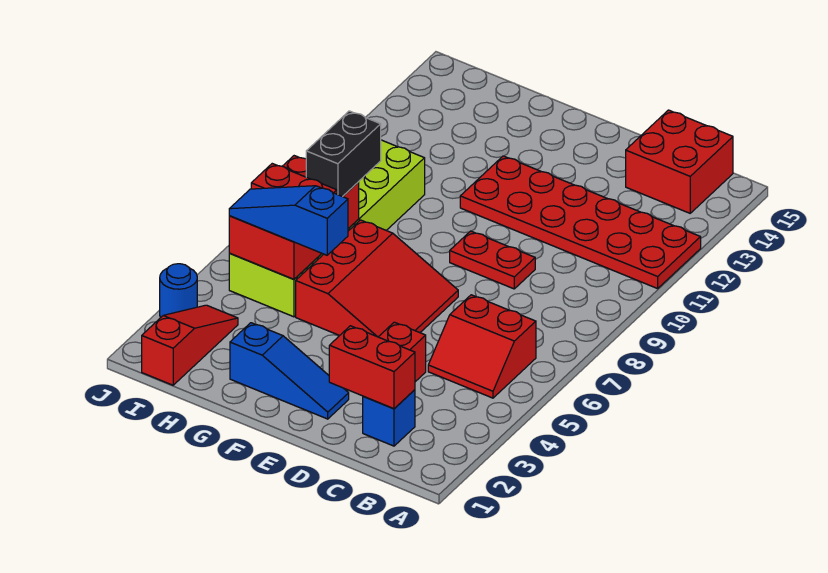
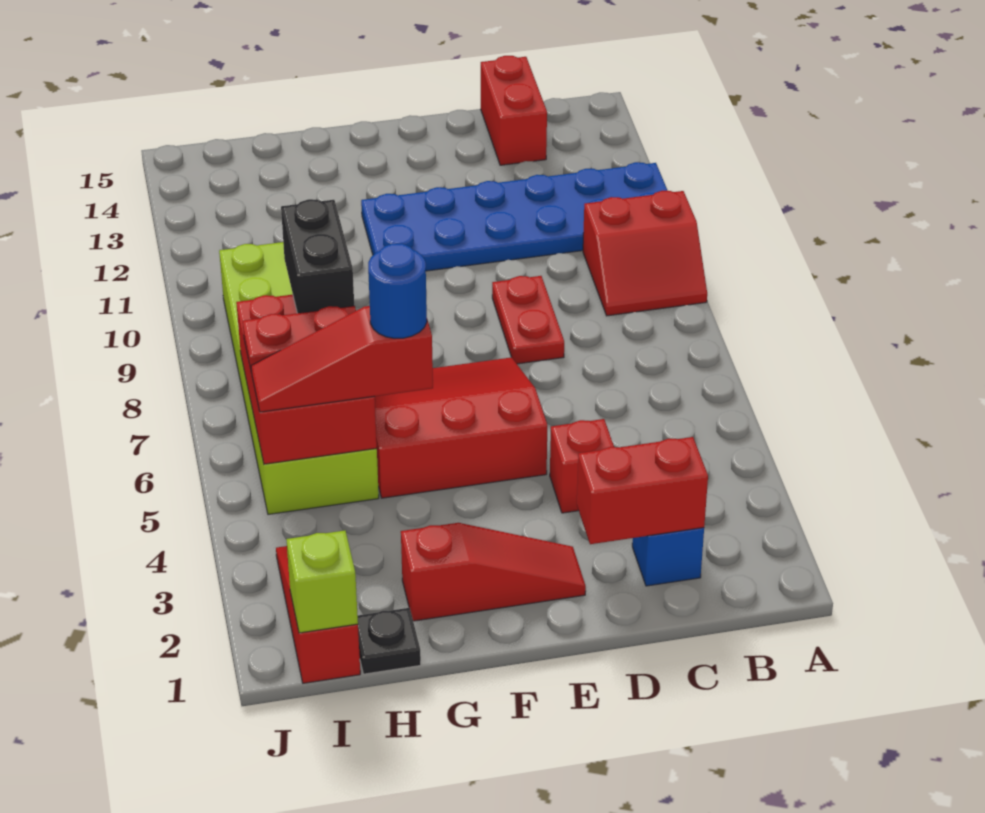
red plate A11:F12 level 1 -> blue plate A11:F12 level 1
red slope B5:C6 level 1 top 6 -> red slope A9:B10 level 1 top 10
red brick B14:C15 level 1 -> red brick C14:C15 level 1
red plate D9:E9 level 1 -> red plate D8:D9 level 1
blue slope E2:G2 level 1 top G -> red slope E2:G2 level 1 top G
red slope E5:G7 level 1 top G -> red slope E5:G7 level 1 top 5
blue slope G5:I5 level 3 top G -> red slope G5:I5 level 3 top G
none -> black plate H1 level 1
none -> lime brick I1 level 2
blue round brick J3 level 1 -> blue round brick G5 level 4

